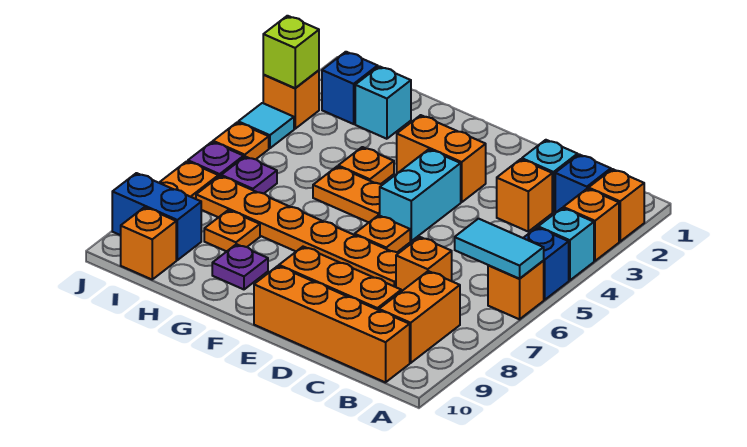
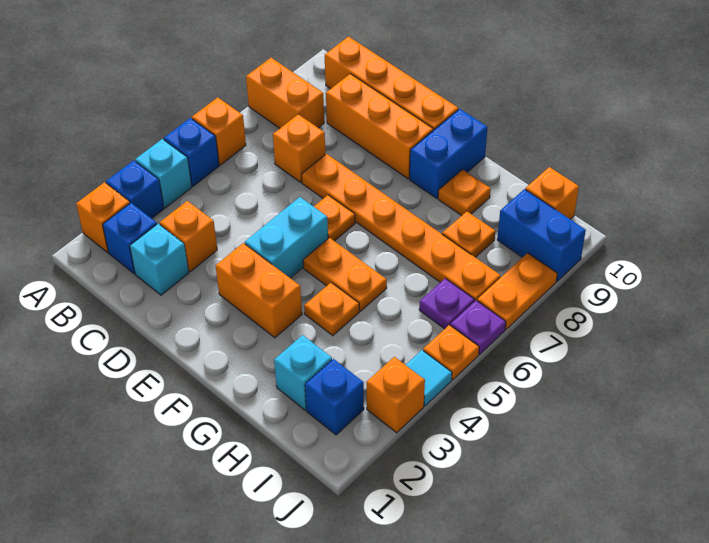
orange brick A3 level 1 -> blue brick A3 level 1
cyan tile A6:B6 level 2 -> none
orange brick B8:B9 level 1 -> orange brick A8:B8 level 1
none -> blue brick F9:F10 level 1
purple plate G9 level 1 -> orange plate G9 level 1
lime brick J3 level 2 -> none

